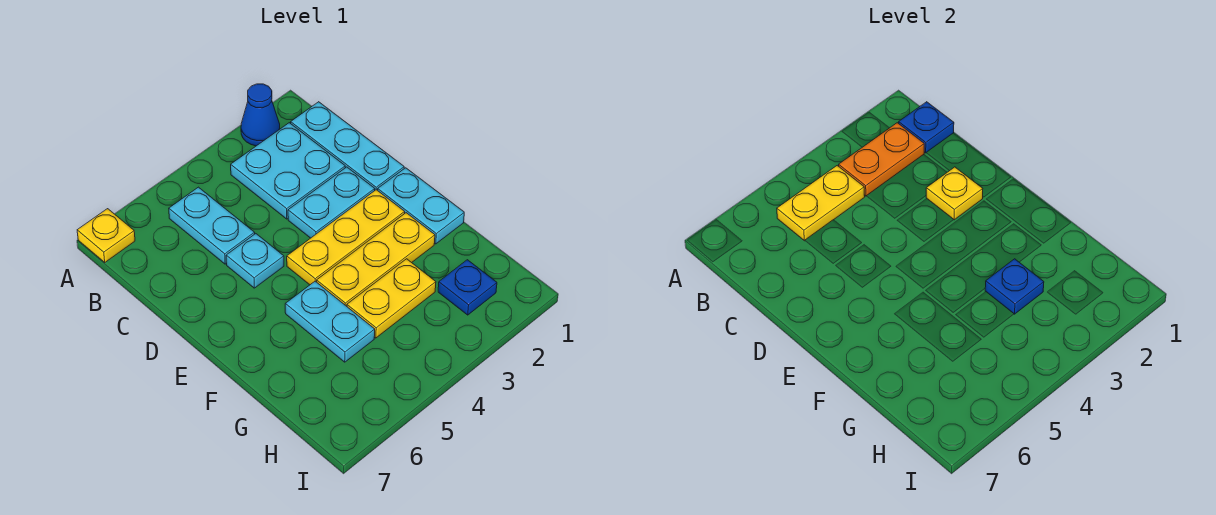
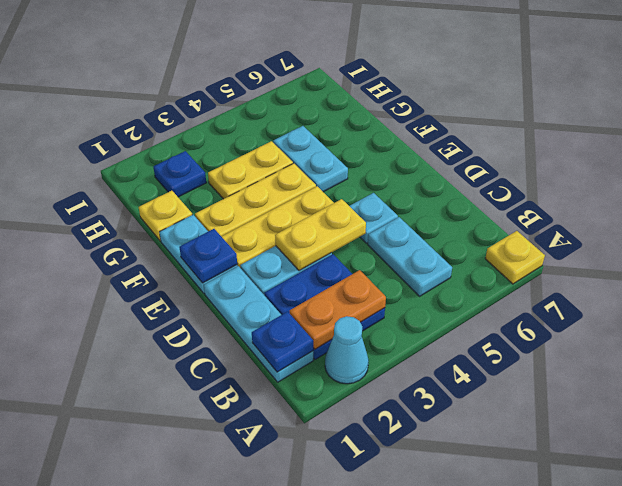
blue cone A2 level 1 -> cyan cone A2 level 1
cyan plate B2:C3 level 1 -> blue plate B2:C3 level 1
yellow plate B4:B5 level 2 -> yellow plate D3:D4 level 2
yellow plate D2 level 2 -> yellow plate G1 level 1
blue plate G3 level 2 -> blue plate E1 level 2

